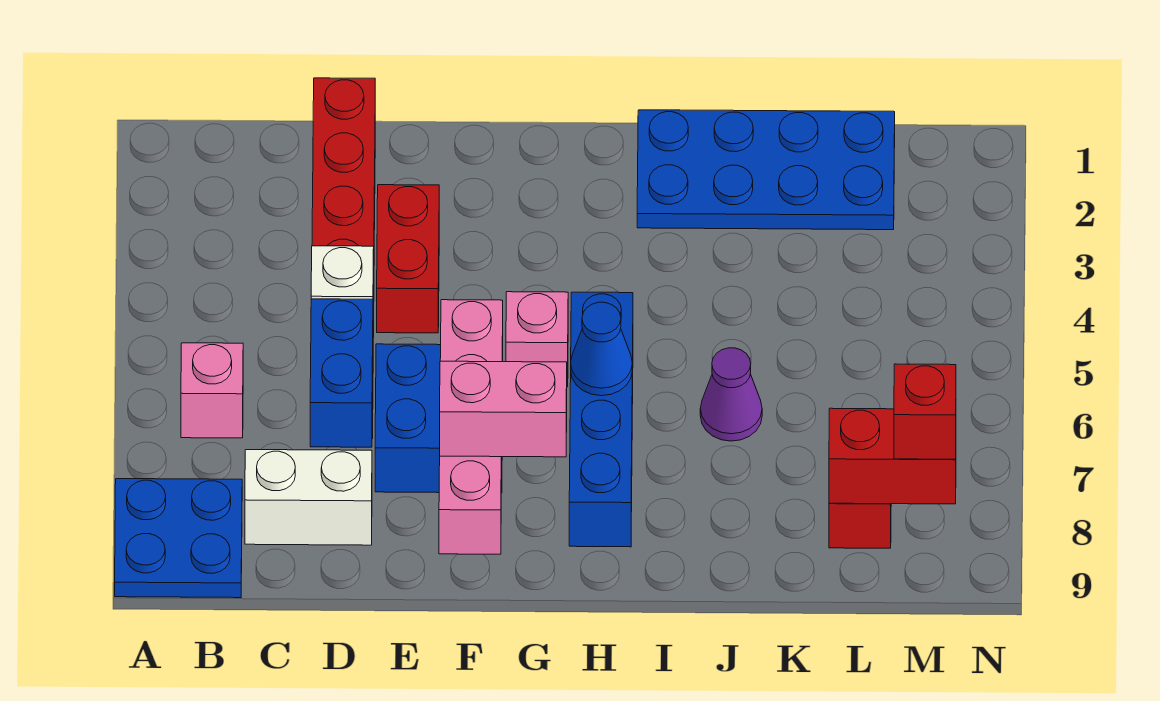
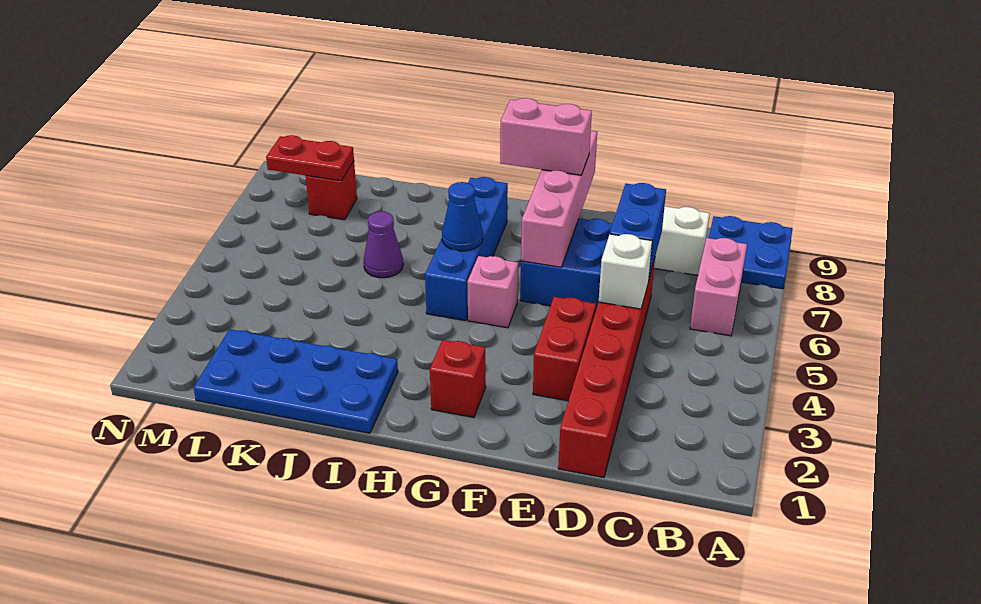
pink brick B6 level 1 -> pink brick B6:B7 level 1
red brick L8:M8 level 2 -> red plate L8:M8 level 2
red brick M8 level 3 -> red brick G2 level 1

